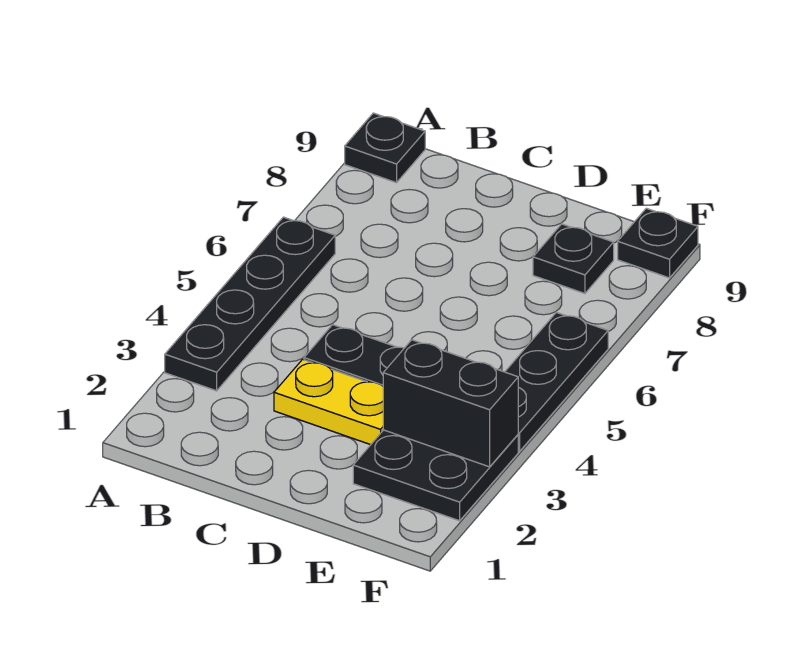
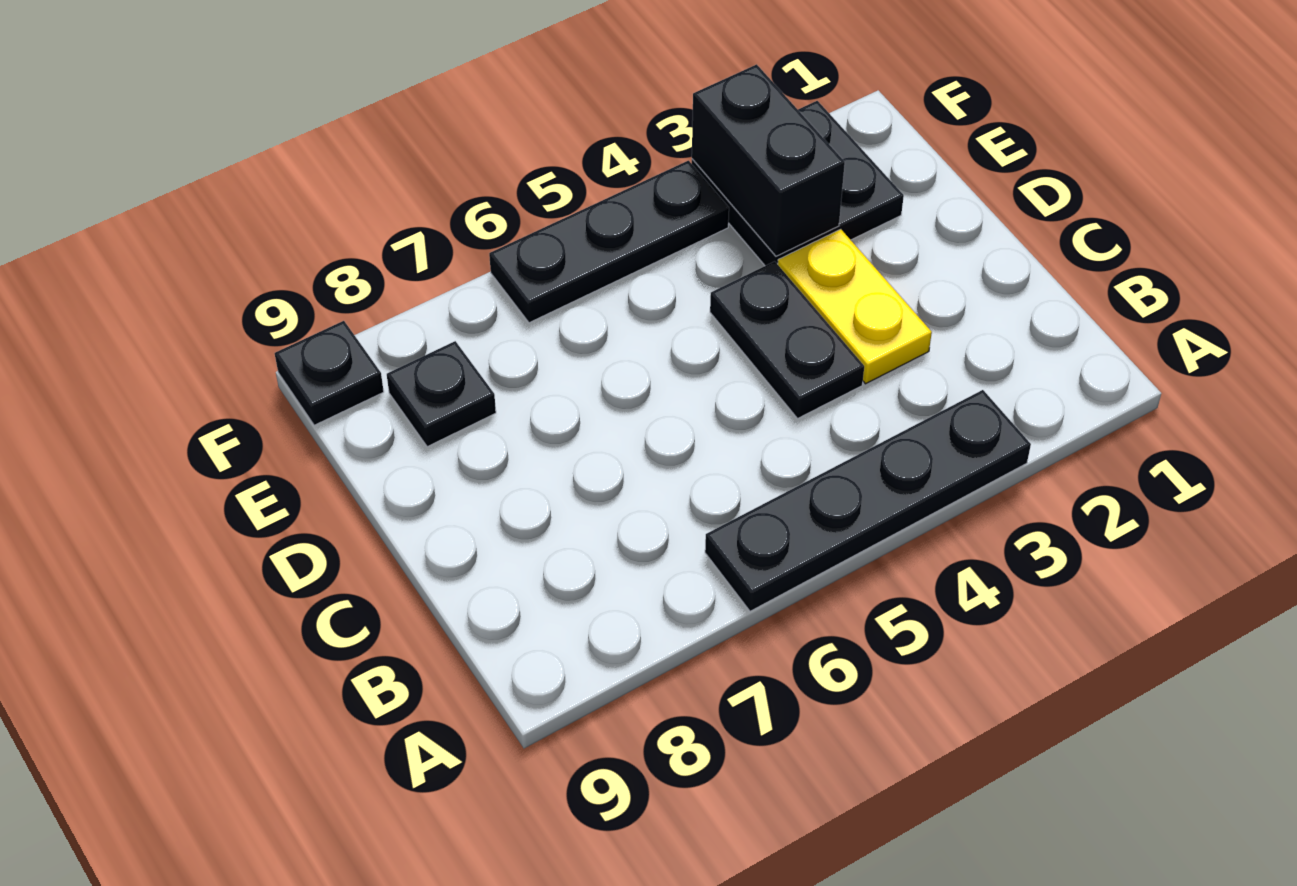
black plate A9 level 1 -> none

